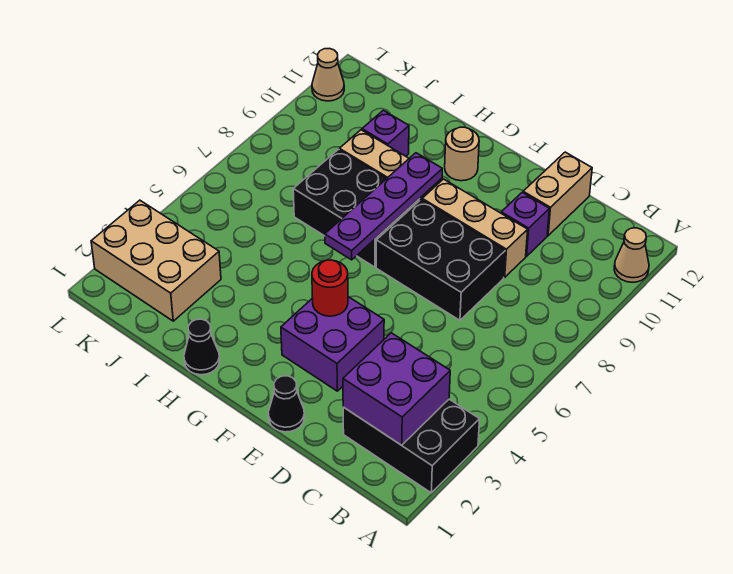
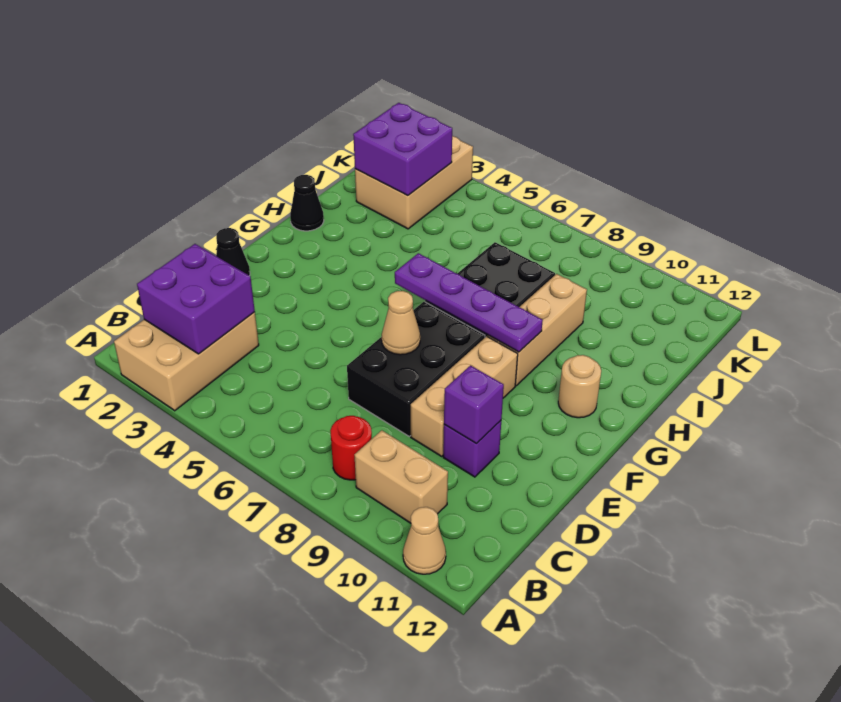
black brick A2:C3 level 1 -> tan brick A2:C3 level 1
tan brick D11:D12 level 1 -> tan brick B9:B10 level 1
purple brick E3:F4 level 1 -> purple brick J2:K3 level 2
red round brick F4 level 2 -> red round brick B8 level 1
purple brick I10 level 1 -> purple brick D10 level 2
tan cone L11 level 1 -> tan cone E7 level 2

